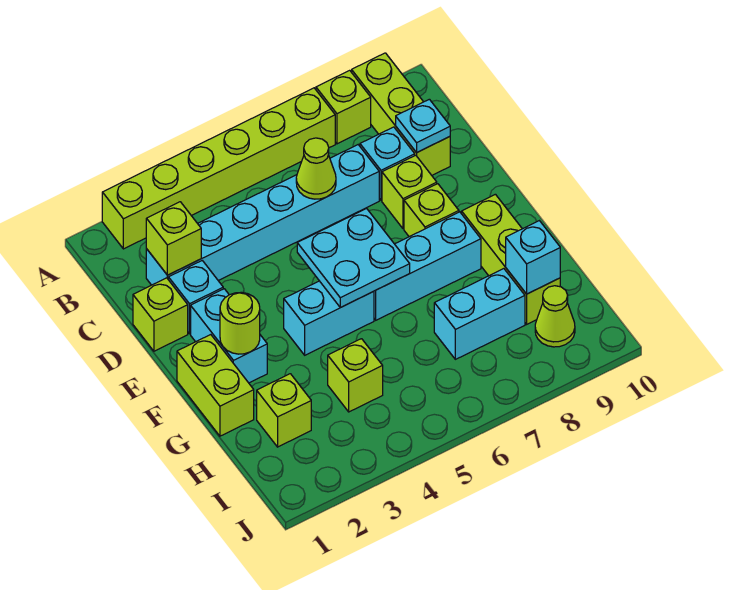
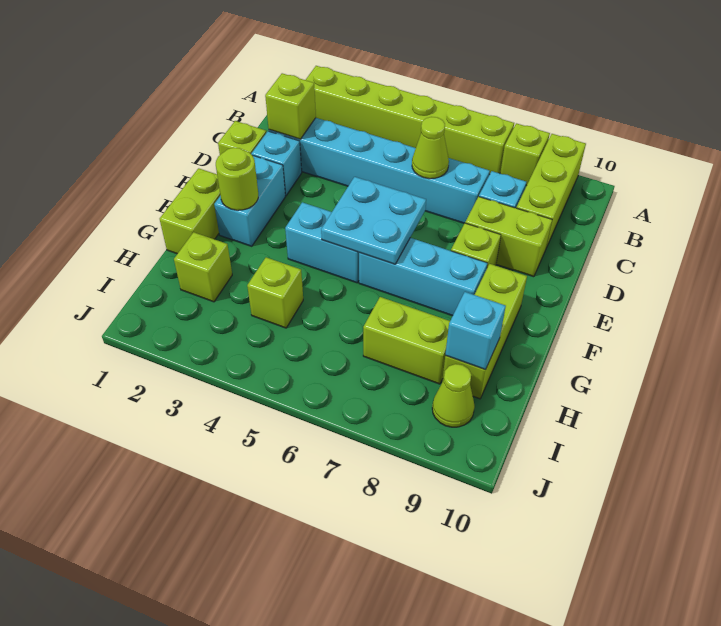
cyan plate C9 level 2 -> none
lime brick D8 level 1 -> lime brick D8:D9 level 1
cyan brick H7:H8 level 1 -> lime brick H7:H8 level 1

